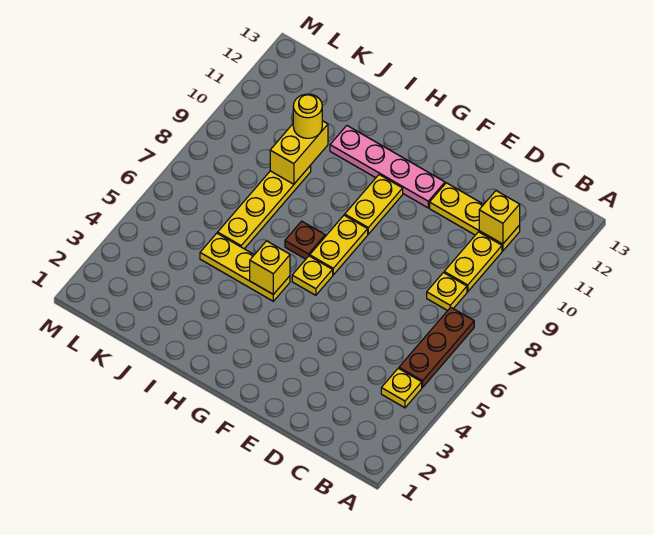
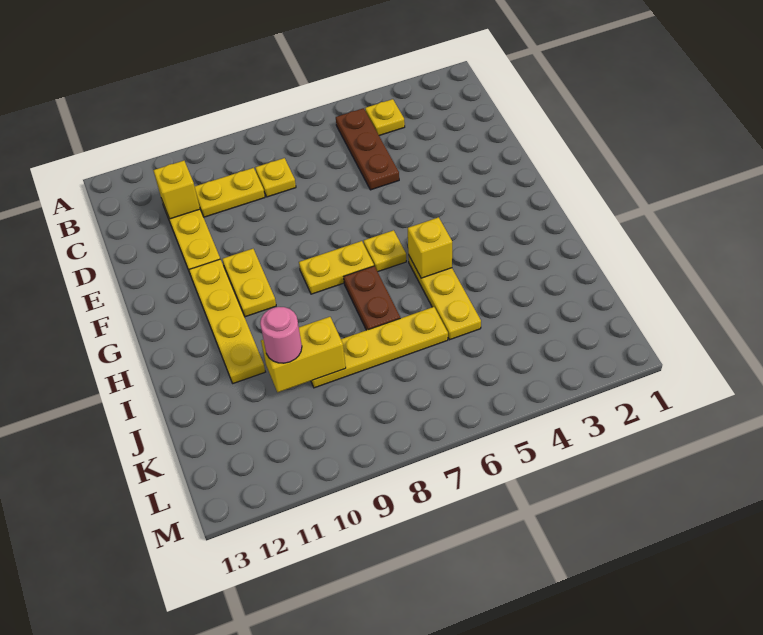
brown plate B5:B7 level 1 -> brown plate B5:D5 level 1
pink plate F11:I11 level 1 -> yellow plate F11:I11 level 1
yellow plate G9:G10 level 1 -> yellow plate F10:G10 level 1
brown plate H7 level 1 -> brown plate H7:I7 level 1
yellow round brick J10 level 3 -> pink round brick J10 level 3

